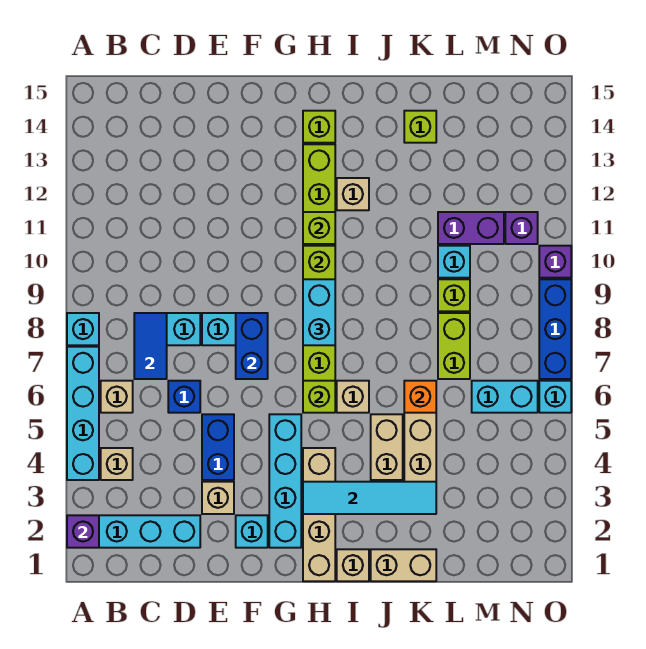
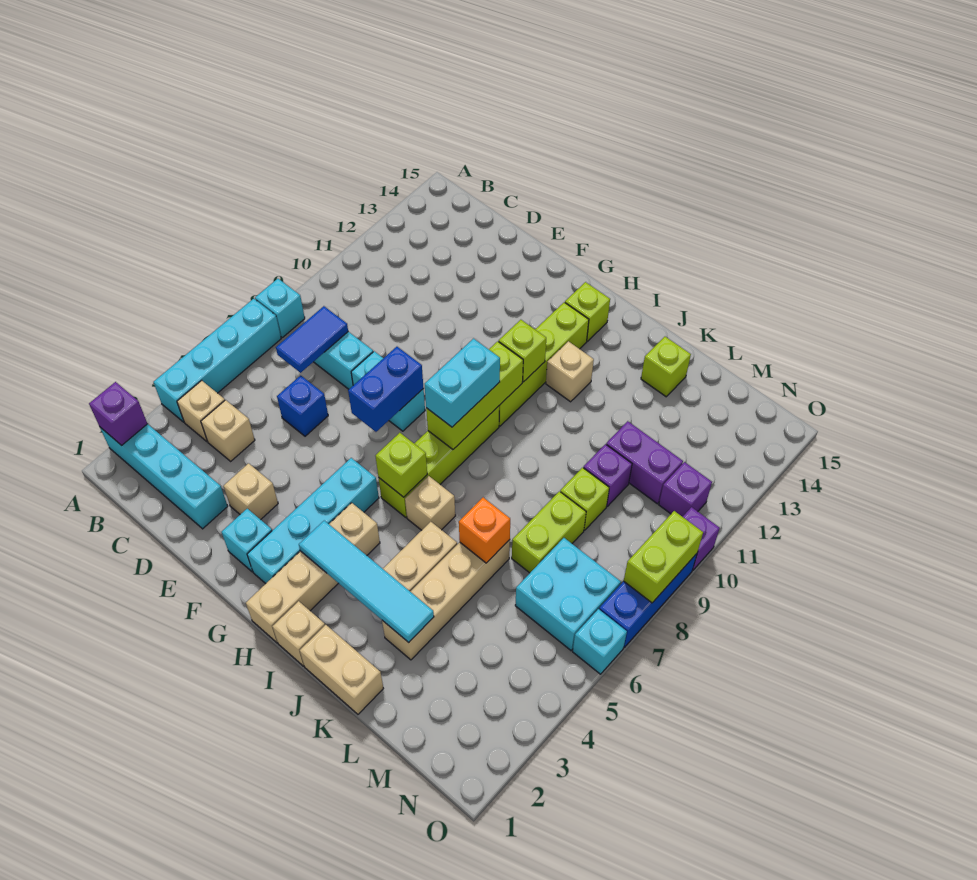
tan brick B6 level 1 -> tan brick C4 level 1
blue brick E4:E5 level 1 -> none
cyan brick L10 level 1 -> purple brick L10 level 1
cyan brick M6:N6 level 1 -> cyan brick M6:N7 level 1
none -> lime brick O8:O9 level 2

